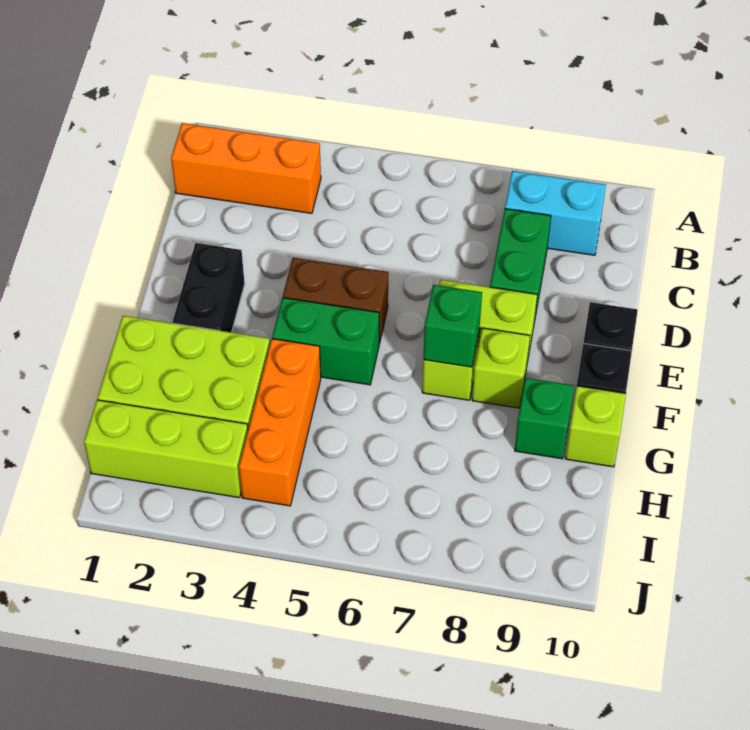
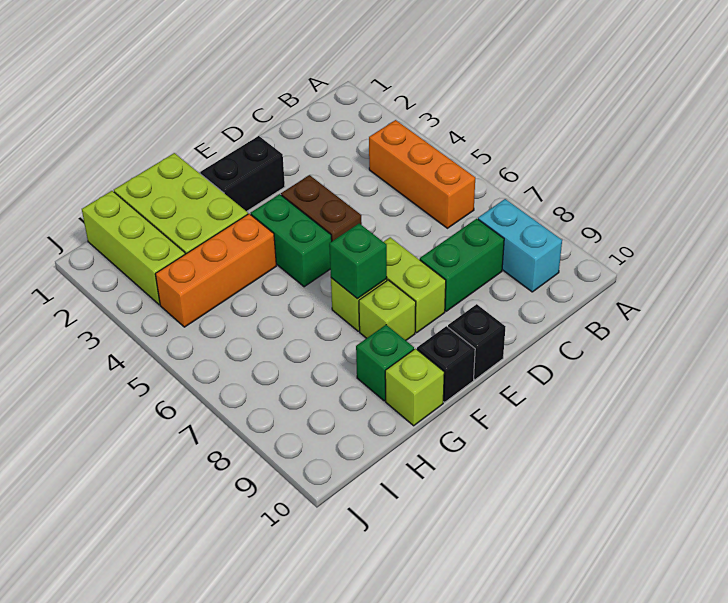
orange brick B1:B3 level 1 -> orange brick B4:B6 level 1

